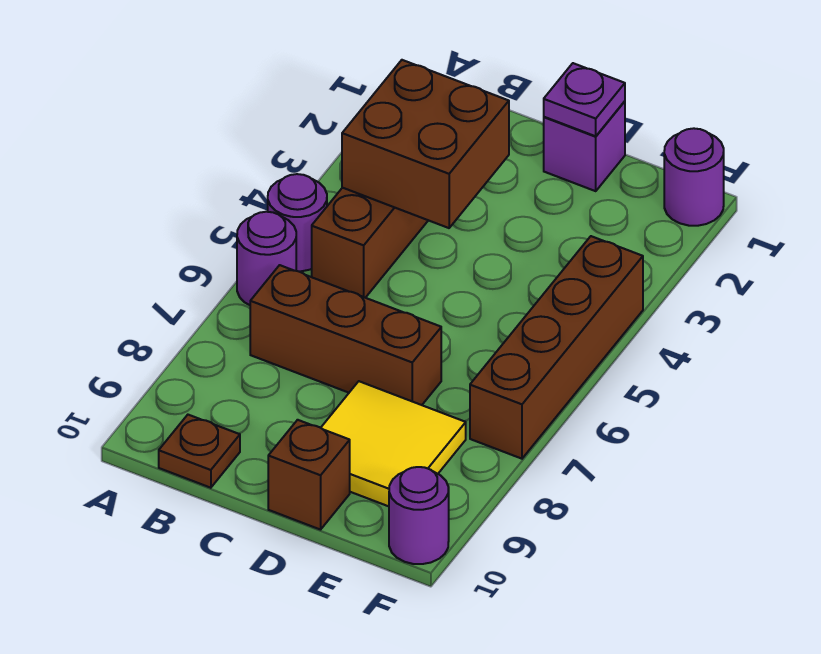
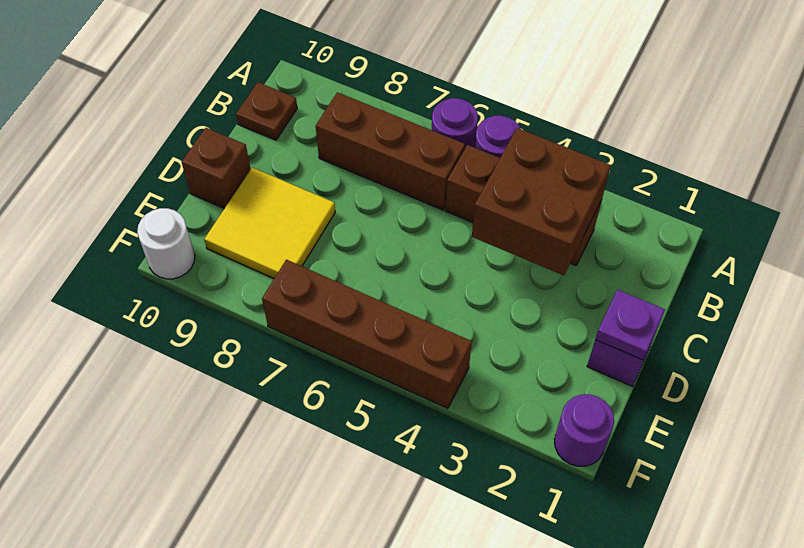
brown brick B7:D7 level 1 -> brown brick B6:B8 level 1
purple round brick F10 level 1 -> white round brick F10 level 1

